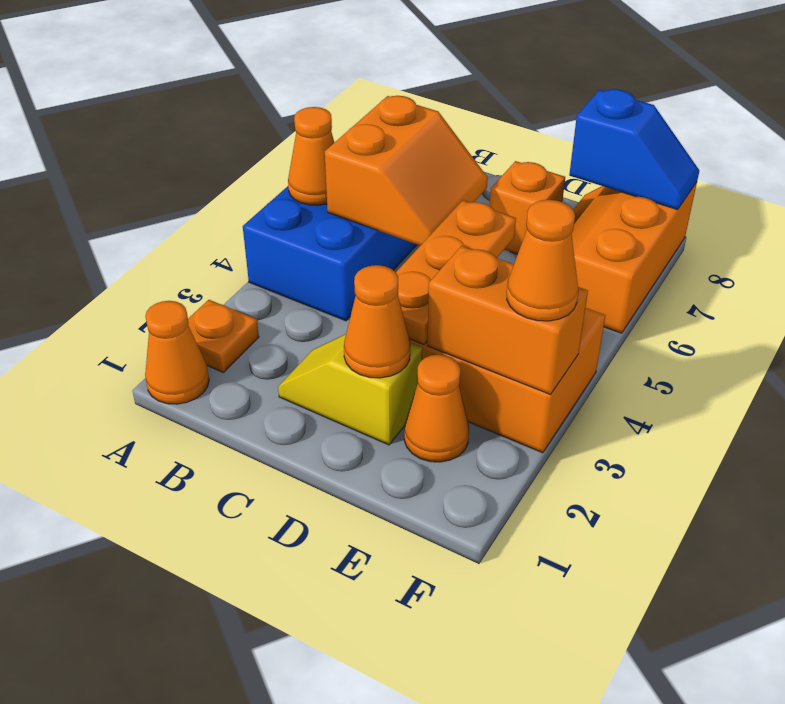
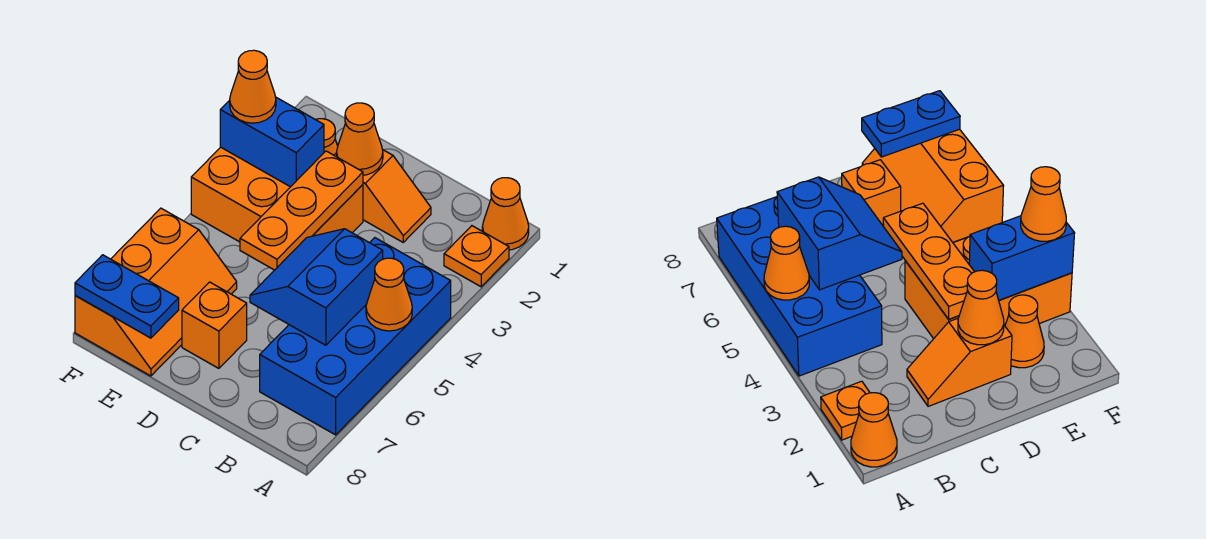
orange slope B5:C6 level 2 top B -> blue slope B5:C6 level 2 top B
yellow slope C2:D2 level 1 top D -> orange slope C2:D2 level 1 top D
orange brick E3:F3 level 2 -> blue brick E3:F3 level 2
blue slope E8:F8 level 2 top E -> blue plate E8:F8 level 2

